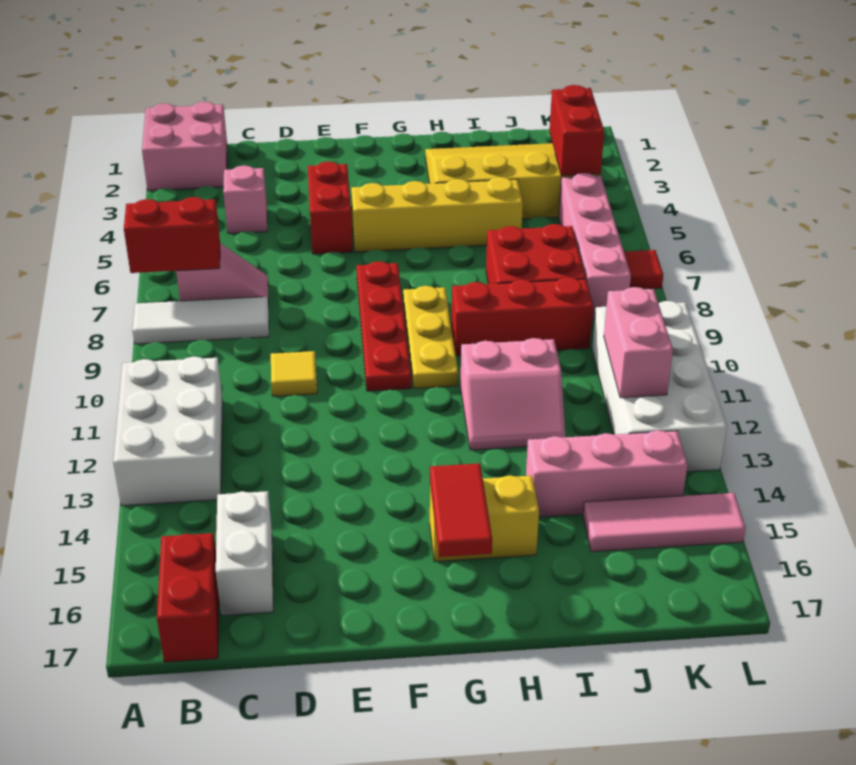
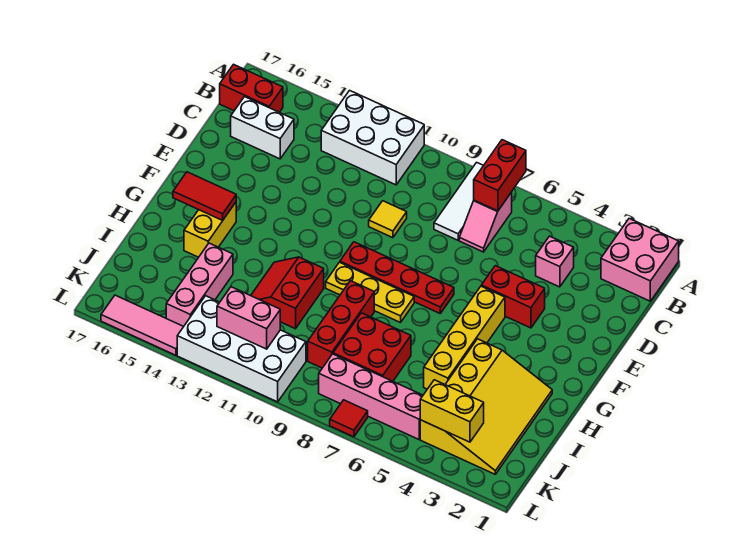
pink slope H11:I12 level 1 top 11 -> red slope H11:I12 level 1 top 11
pink tile J15:L15 level 1 -> pink tile L14:L16 level 1
red brick K3:K4 level 2 -> yellow brick K3:K4 level 2

